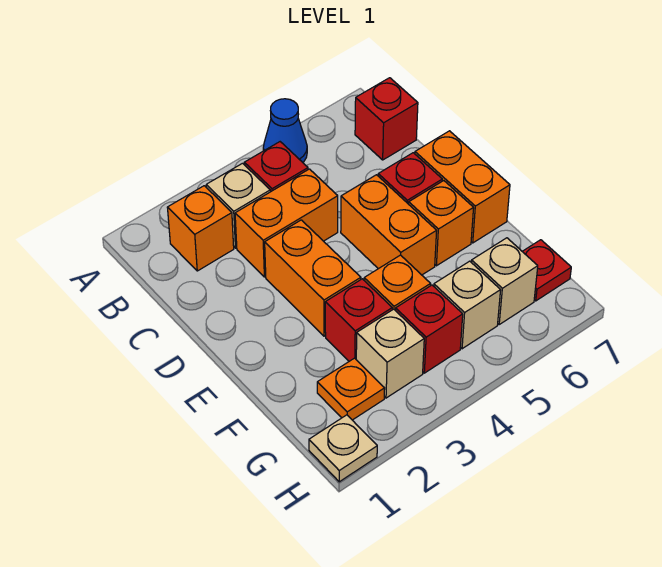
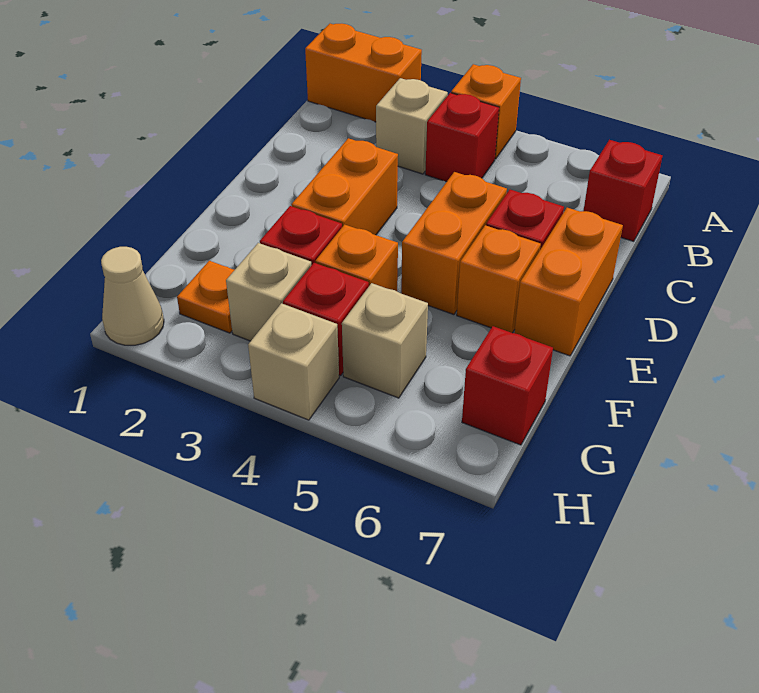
blue cone A5 level 1 -> none
orange brick B2 level 1 -> orange brick A4 level 1
orange brick C3:C4 level 1 -> orange brick A1:A2 level 1
tan brick G6 level 1 -> tan brick H4 level 1
red plate G7 level 1 -> red brick G7 level 1
tan plate H1 level 1 -> tan cone H1 level 1

